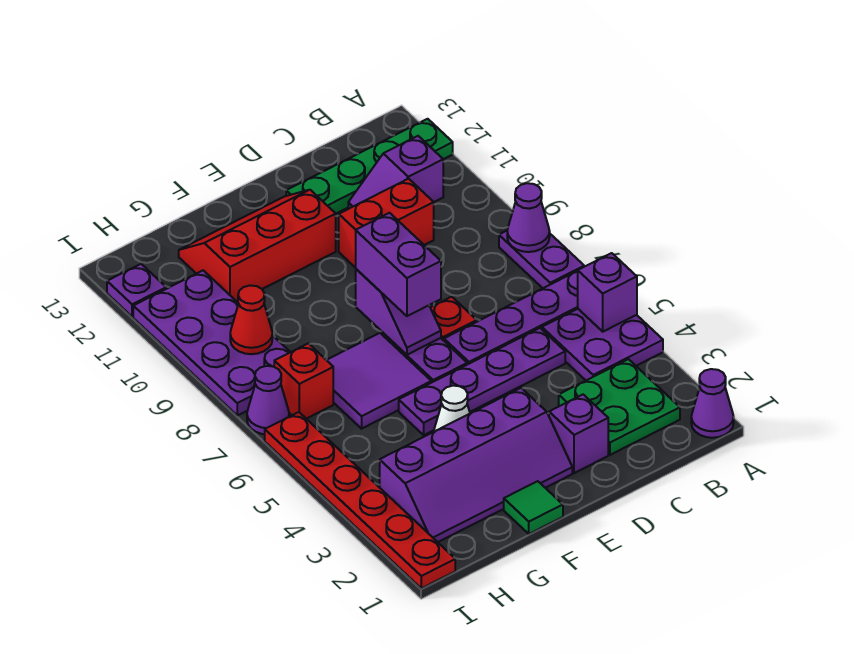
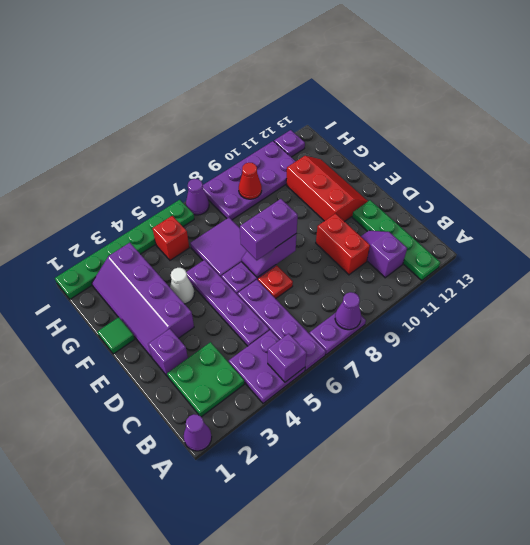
red brick H7 level 1 -> red brick H5 level 1
red plate I1:I6 level 1 -> green plate I1:I6 level 1

